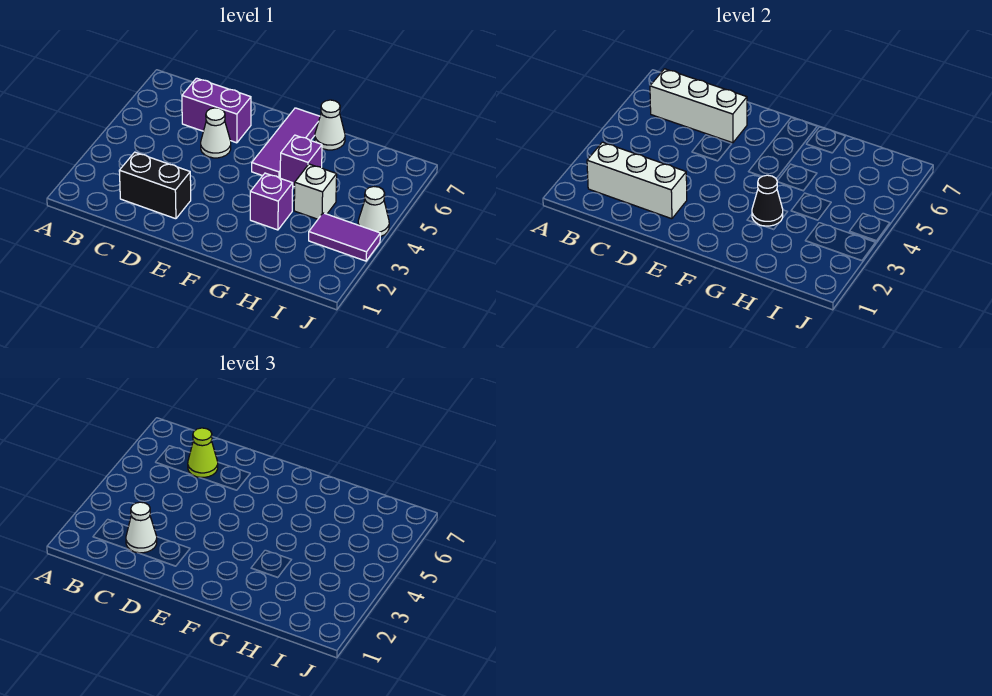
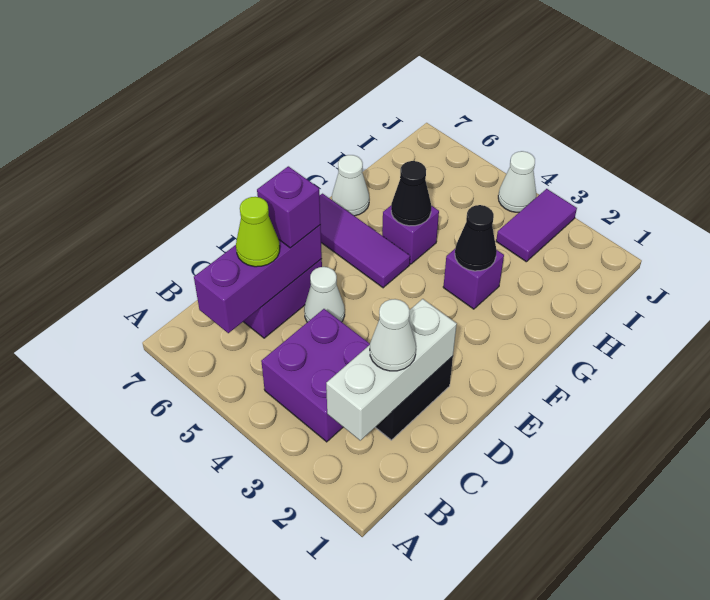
none -> purple brick B3:C4 level 1
white brick B6:D6 level 2 -> purple brick B6:D6 level 2
none -> purple brick D6 level 3
none -> black cone G5 level 2
white brick H4 level 1 -> none

